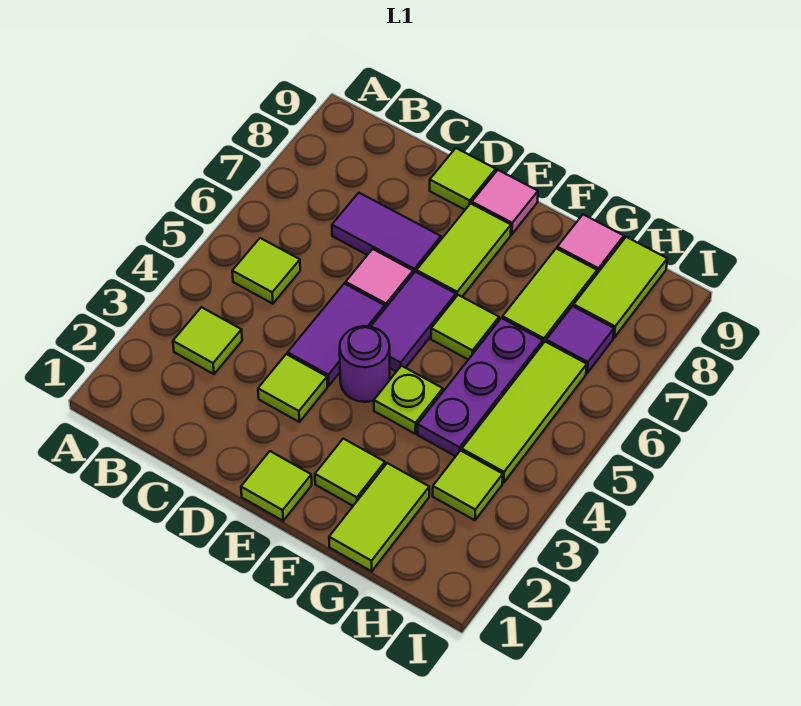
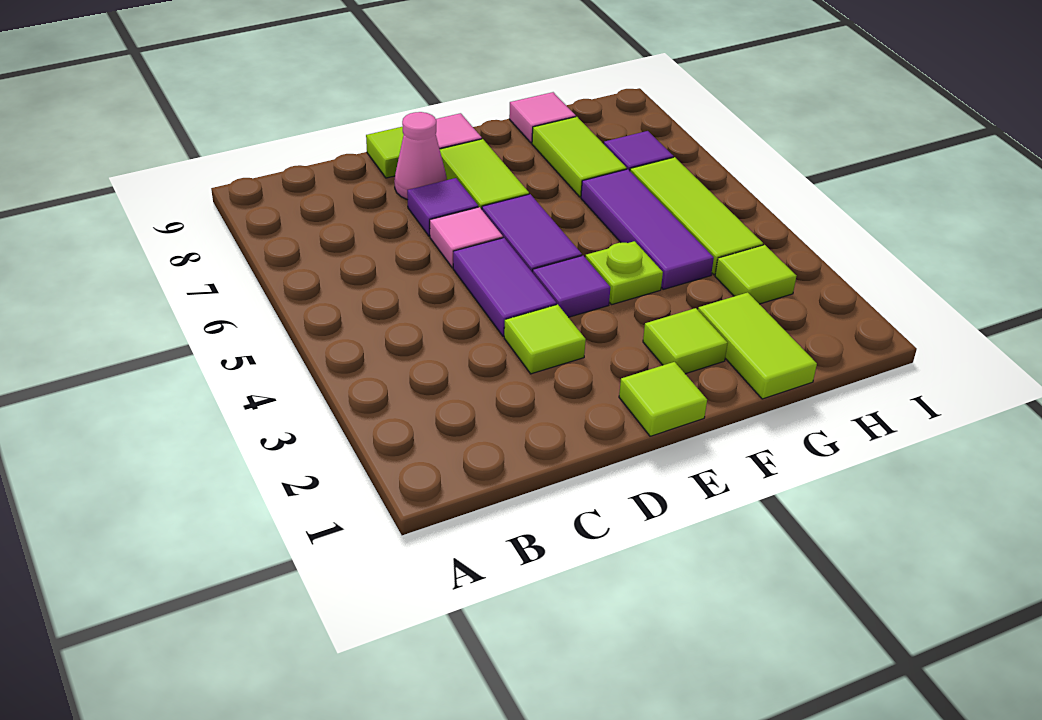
lime tile B3 level 1 -> none
lime tile B5 level 1 -> none
purple tile C7:D7 level 1 -> purple tile D7 level 1
none -> pink cone D8 level 1
purple round brick E4 level 1 -> purple tile E4 level 1
lime tile F6 level 1 -> none
purple plate G4:G6 level 1 -> purple tile G4:G6 level 1
lime tile H8:H9 level 1 -> none

